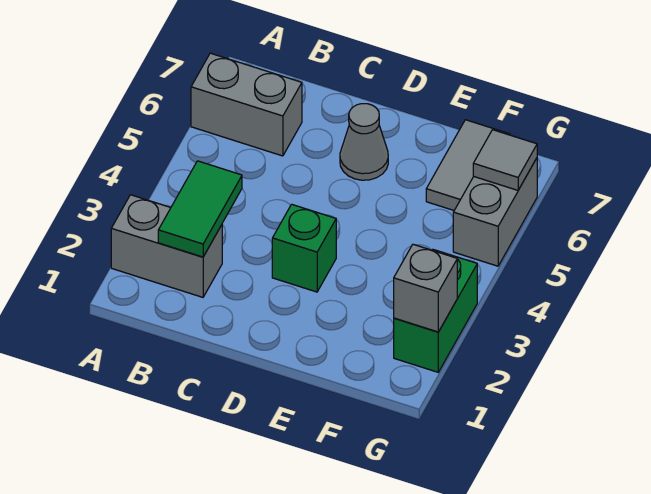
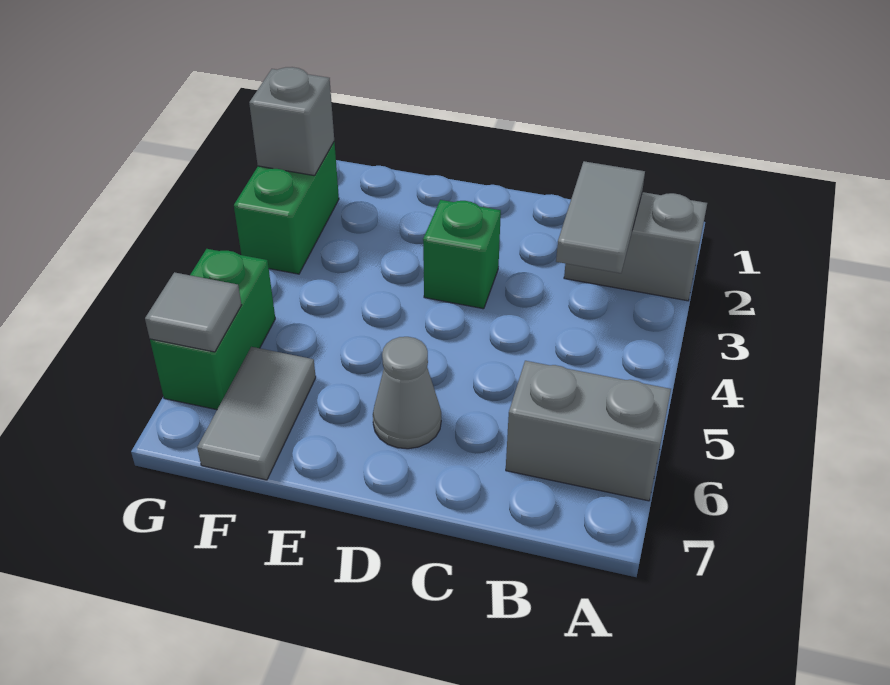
green tile B2:B3 level 2 -> grey tile B2:B3 level 2
grey brick G5:G6 level 1 -> green brick G5:G6 level 1

